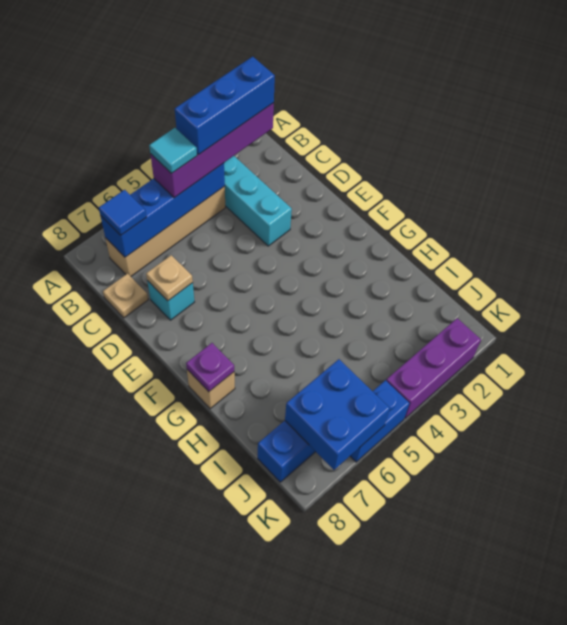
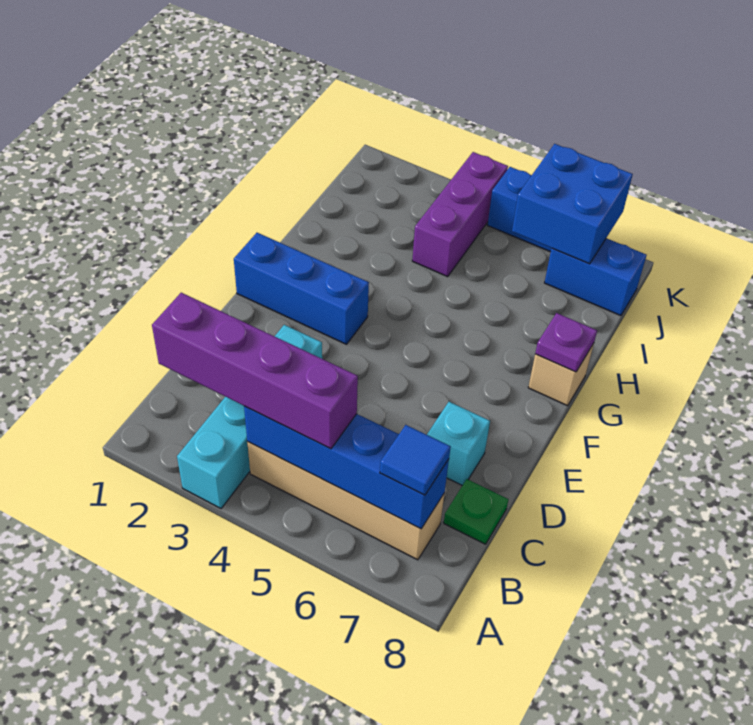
blue brick B2:B4 level 4 -> blue brick F1:F3 level 1
cyan tile B5 level 4 -> none
tan plate C8 level 1 -> green plate C8 level 1
tan plate D7 level 2 -> none
purple brick K2:K4 level 1 -> purple brick I4:K4 level 1

